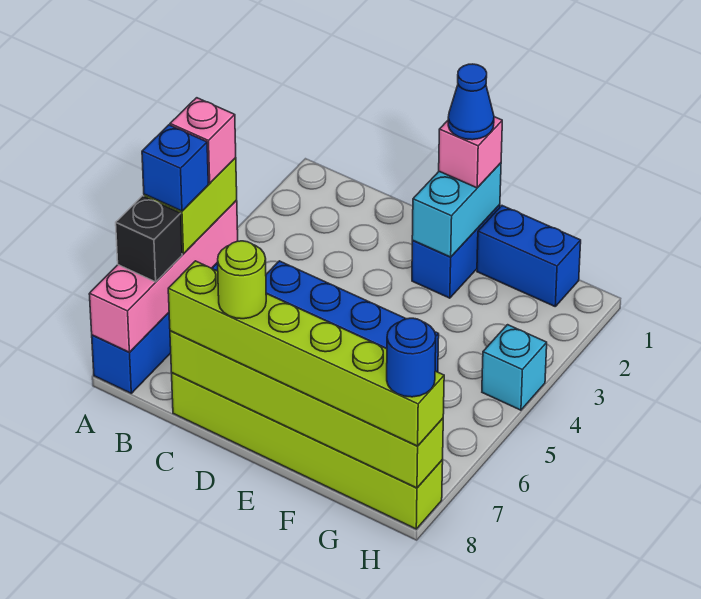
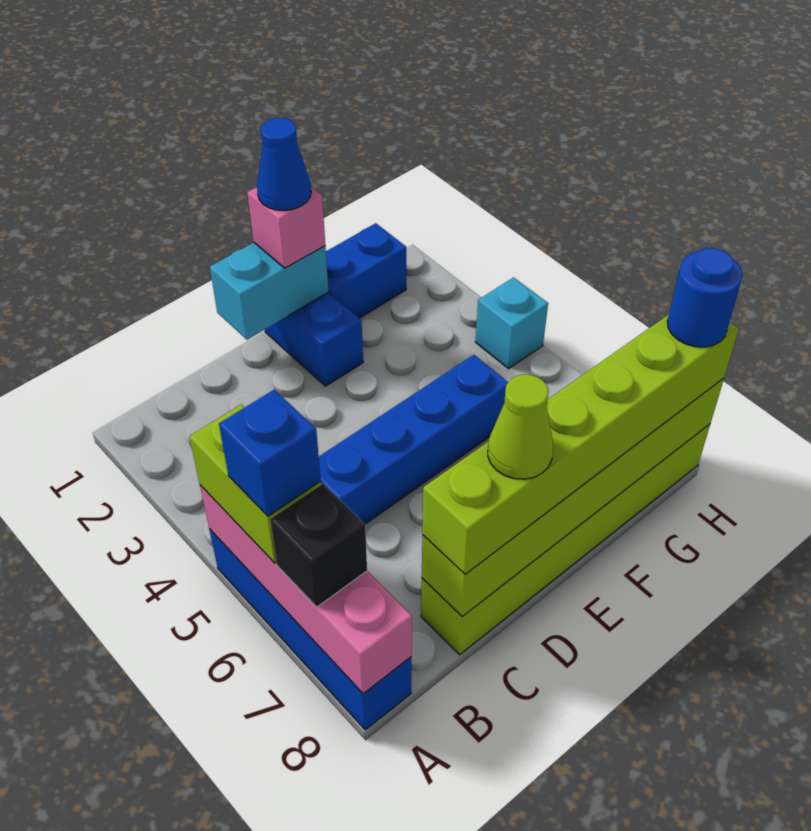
pink brick A5 level 4 -> none
lime round brick D8 level 4 -> lime cone D8 level 4
cyan brick E1:E2 level 2 -> cyan brick D1:E1 level 2

